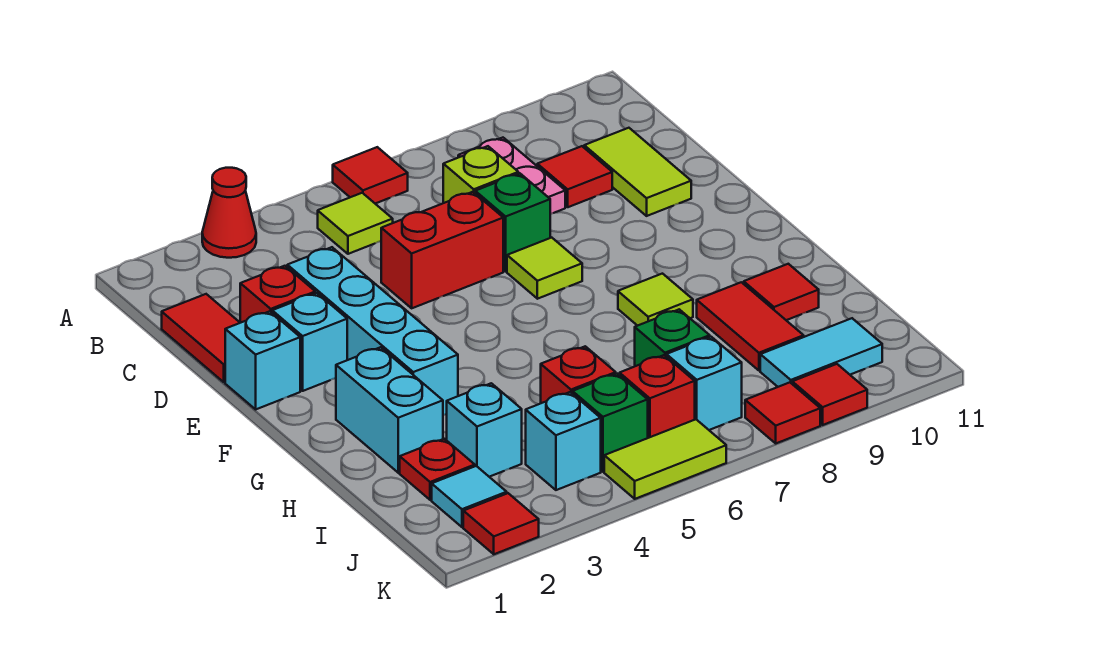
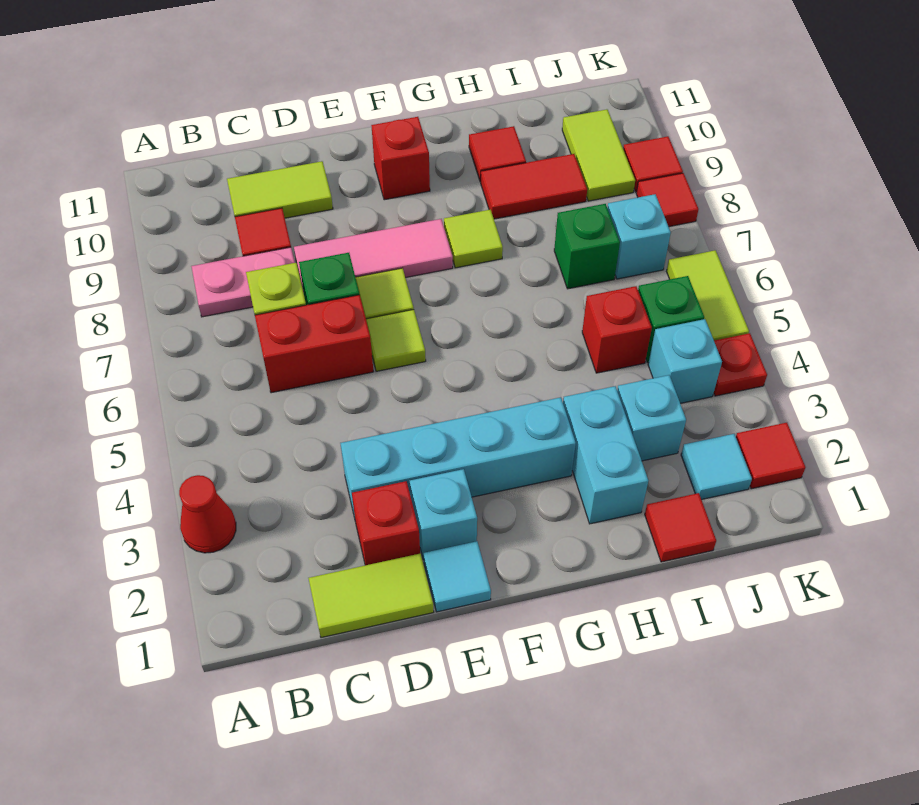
red tile A6 level 1 -> red tile I1 level 1
lime tile B5 level 1 -> lime tile E6 level 1
red tile C1:D1 level 1 -> lime tile C1:D1 level 1
red brick D5:D6 level 1 -> red brick C6:D6 level 1
none -> pink tile D8:F8 level 1
cyan brick E1 level 1 -> cyan tile E1 level 1
cyan brick G2:H2 level 1 -> cyan brick H2:H3 level 1
red plate I2 level 1 -> red plate K4 level 1
red brick J6 level 1 -> red brick F10 level 1
cyan tile J9:J10 level 1 -> lime tile J9:J10 level 1

